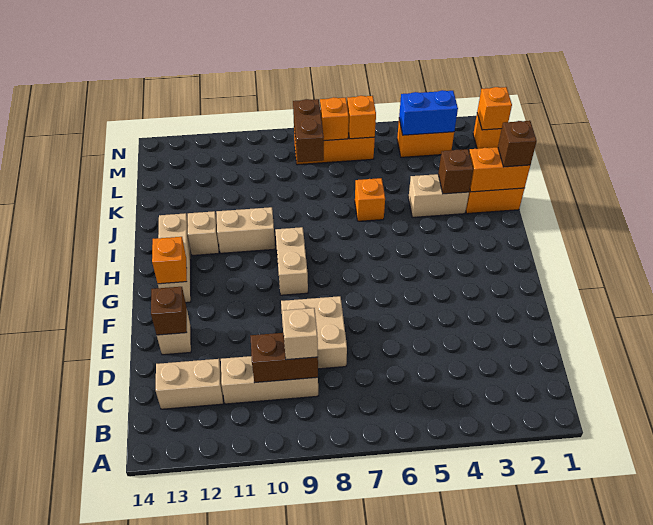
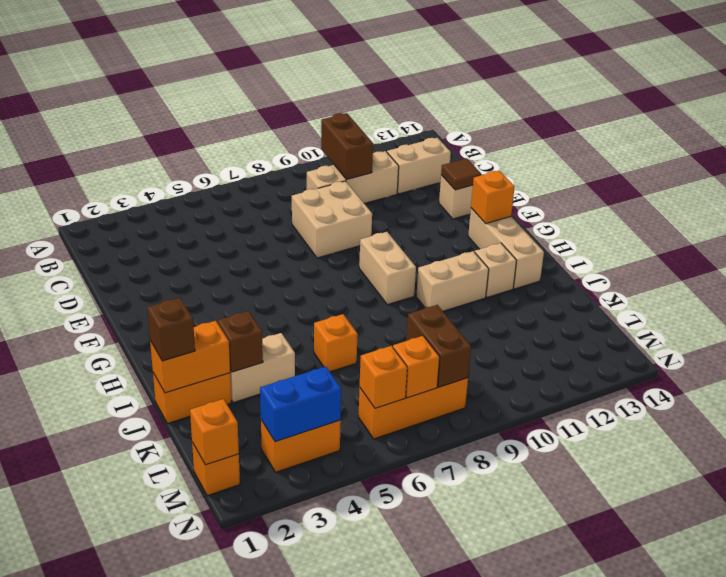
brown brick C9:C10 level 2 -> brown brick B10:C10 level 2
tan brick C9 level 3 -> none
brown brick E13 level 2 -> brown tile E13 level 2

